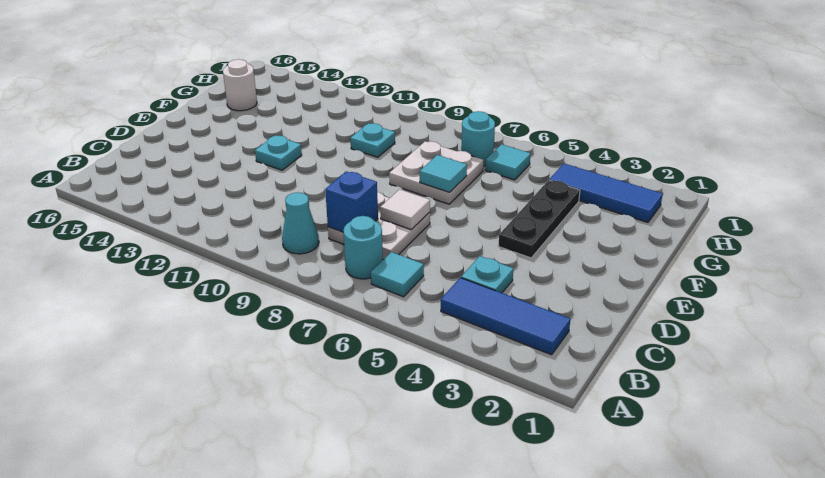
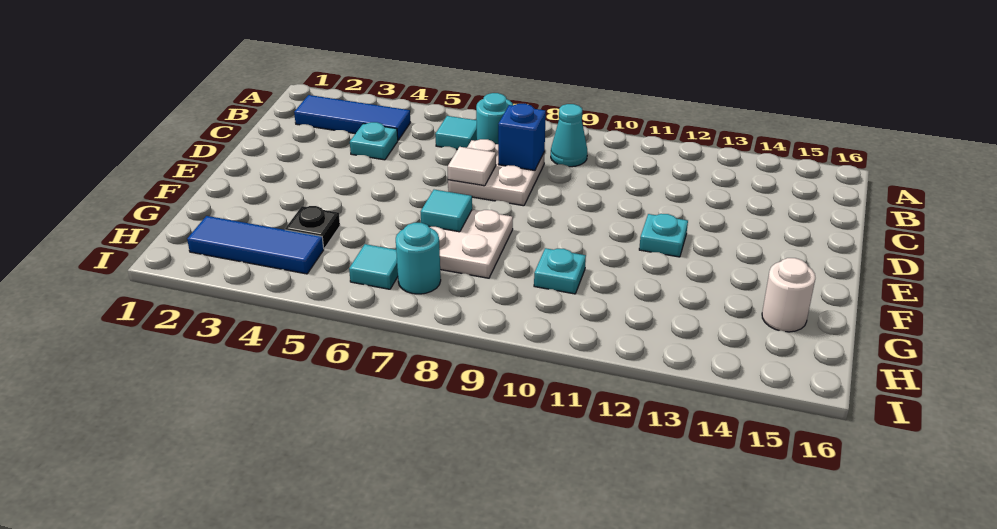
black plate E4:G4 level 1 -> black plate G4 level 1

